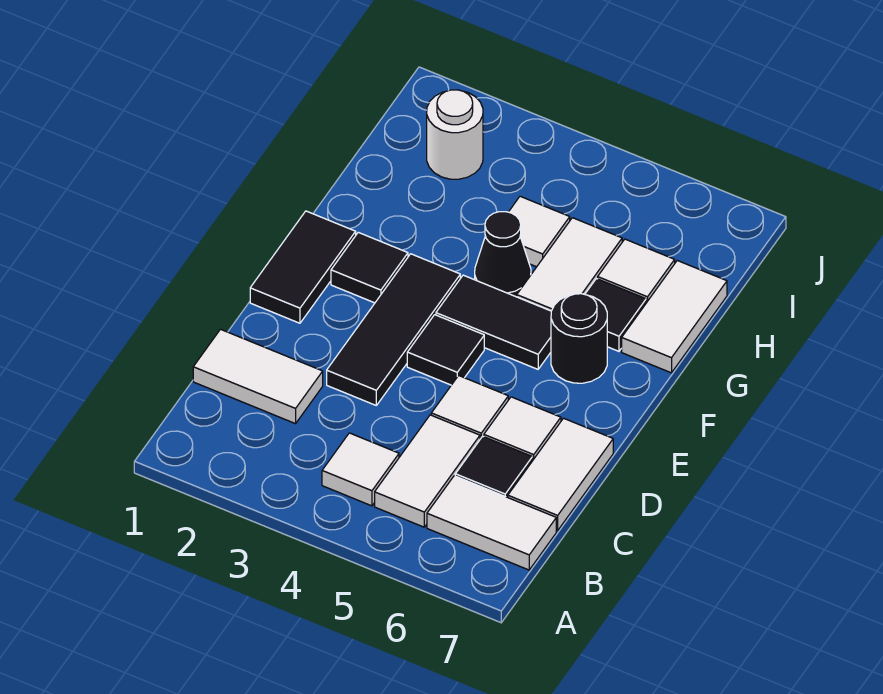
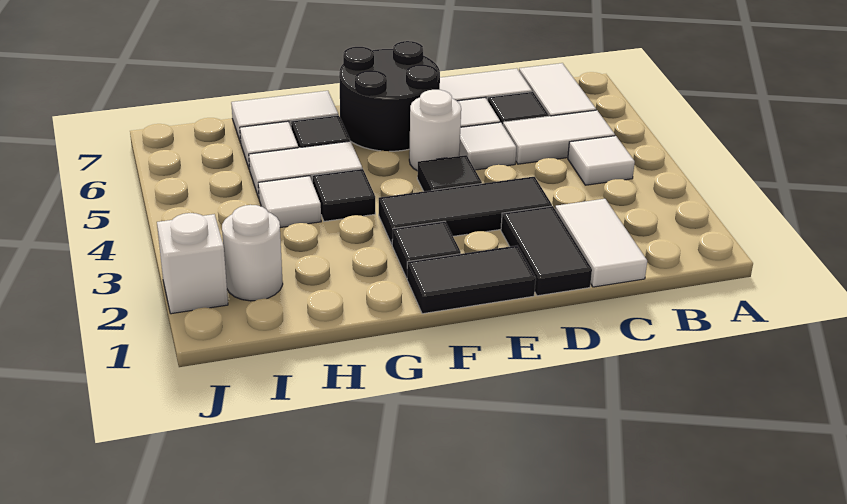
none -> white round brick E5 level 1
black tile F4:F5 level 1 -> black tile D1:D2 level 1
black round brick F6 level 1 -> black round brick E6:F7 level 1
black cone G4 level 1 -> black tile G4 level 1
none -> white brick J2 level 1

